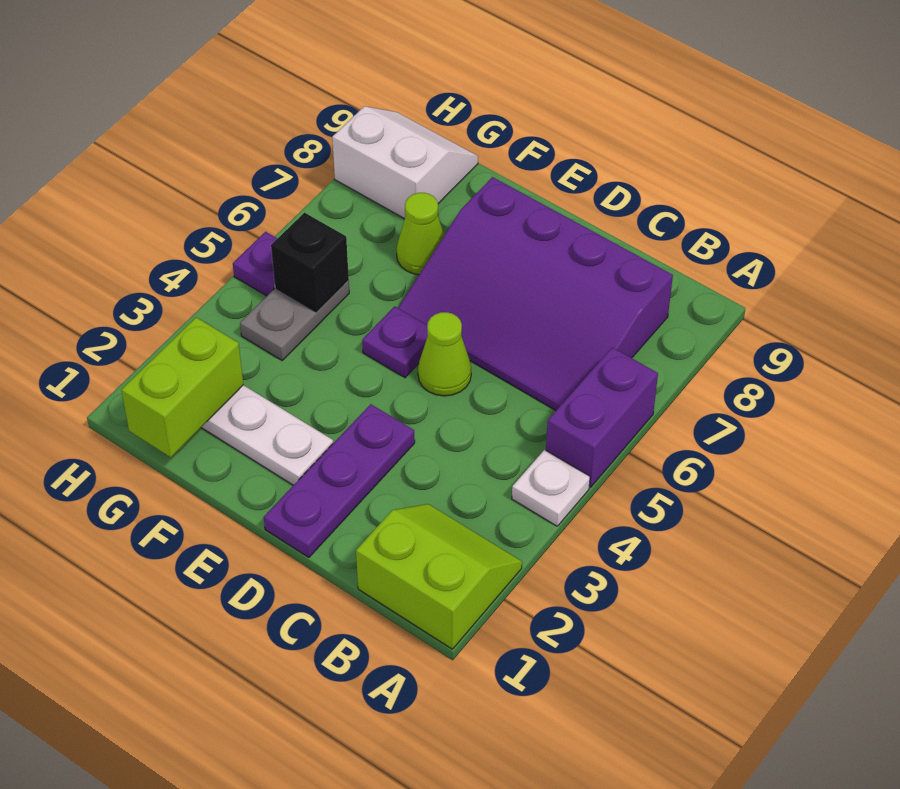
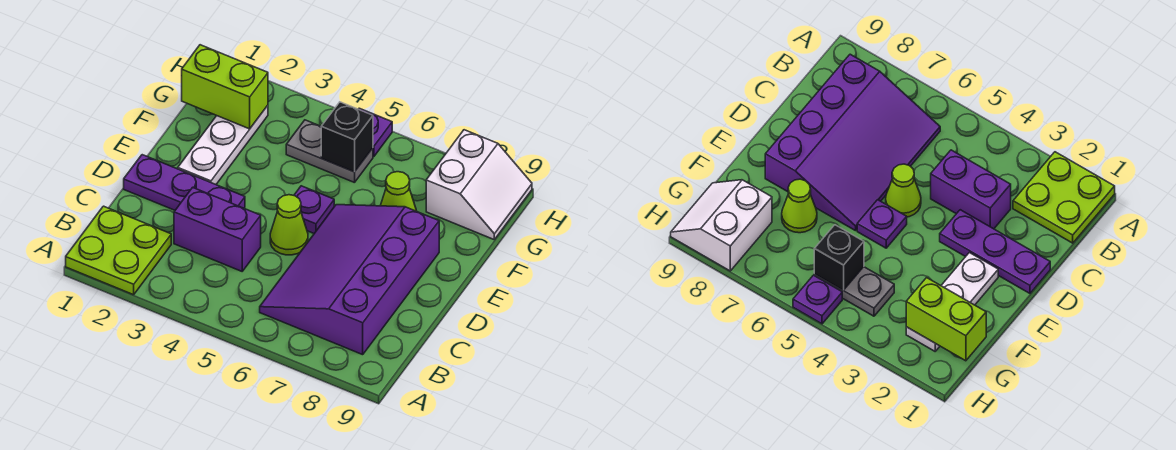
lime slope A1:B2 level 1 top 1 -> lime plate A1:B2 level 1
white plate A4 level 1 -> none
purple brick A5:A6 level 1 -> purple brick C3:C4 level 1

